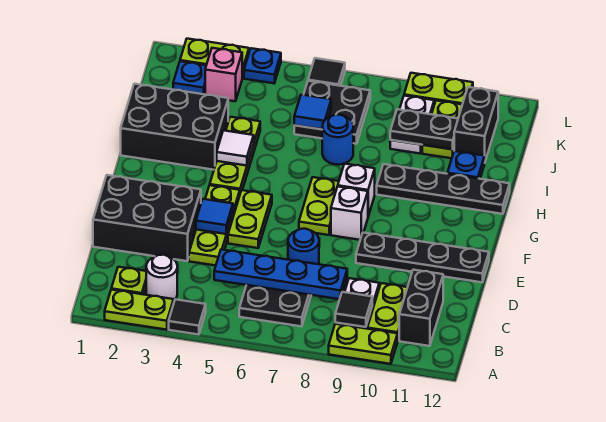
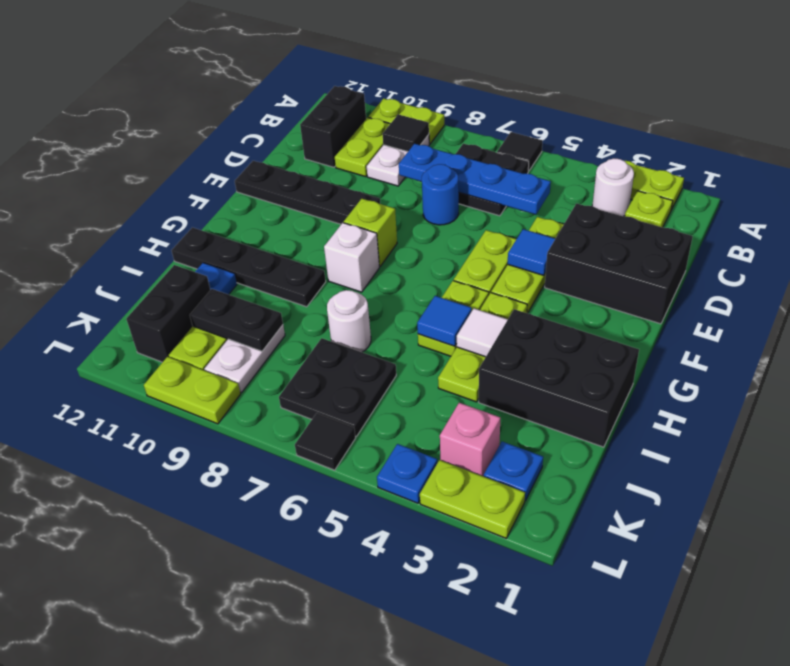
black tile A4 level 1 -> black tile A6 level 1
lime plate F7:G7 level 1 -> lime plate G5:H5 level 1
white brick F8 level 1 -> lime brick F8 level 1
blue round brick I7 level 1 -> white round brick I7 level 1
blue tile J6 level 2 -> blue tile H5 level 2

